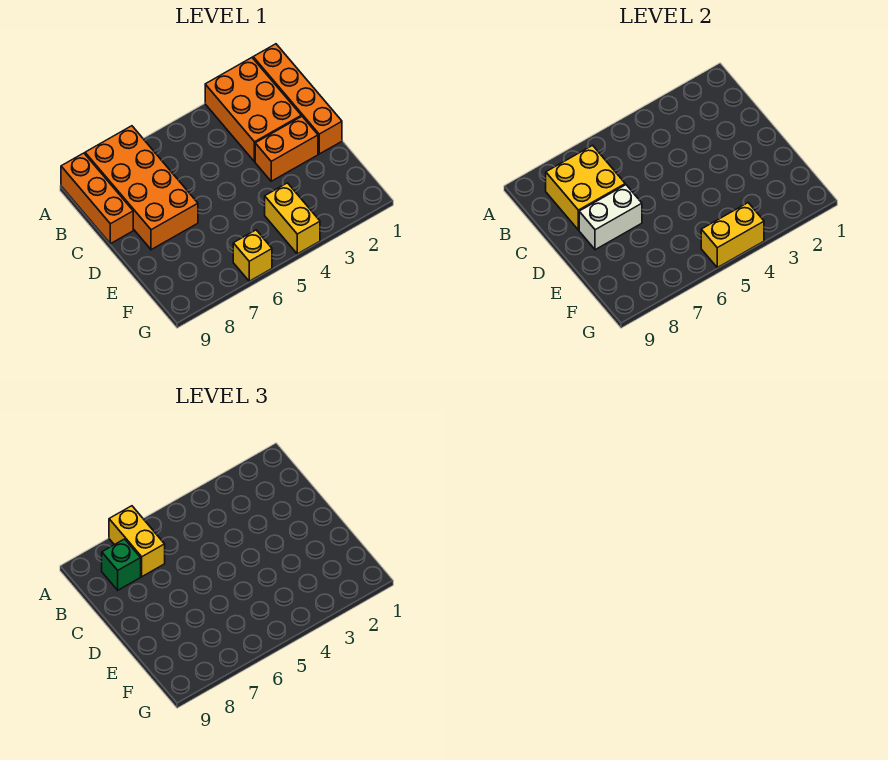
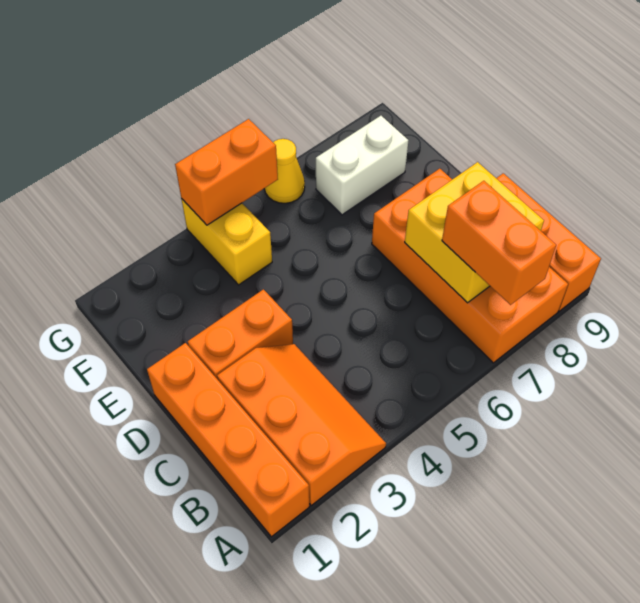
orange brick A2:C3 level 1 -> orange slope A2:C3 level 1 top 2
yellow brick A7:B7 level 3 -> orange brick A7:B7 level 3
green brick B8 level 3 -> none
white brick D7:D8 level 2 -> white brick F7:F8 level 1
yellow brick G4:G5 level 2 -> orange brick G4:G5 level 2
yellow brick G6 level 1 -> yellow cone G6 level 1

